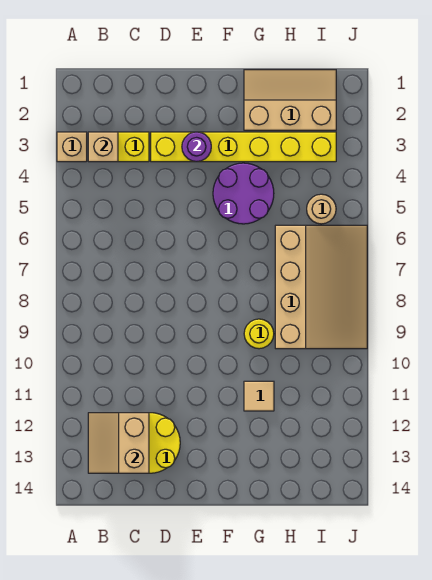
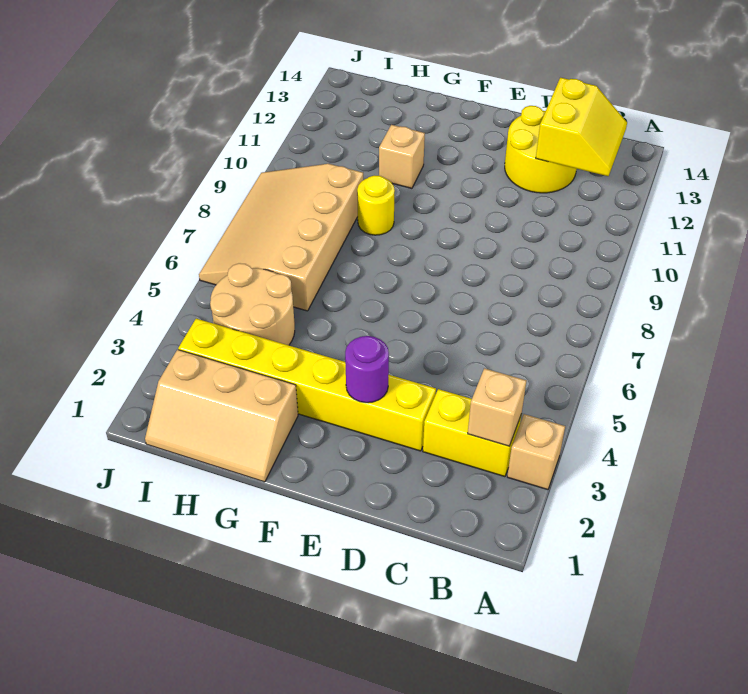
tan slope B12:C13 level 2 top C -> yellow slope B12:C13 level 2 top C
purple round brick F4:G5 level 1 -> none
tan tile G11 level 1 -> tan brick G11 level 1
tan round brick I5 level 1 -> tan round brick H4:I5 level 1

